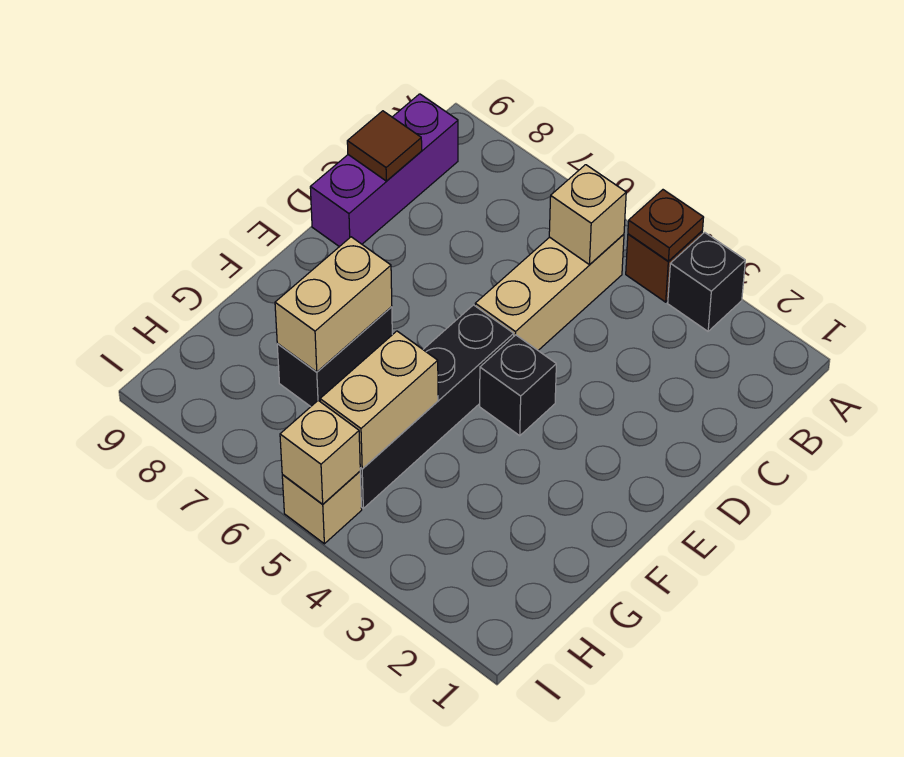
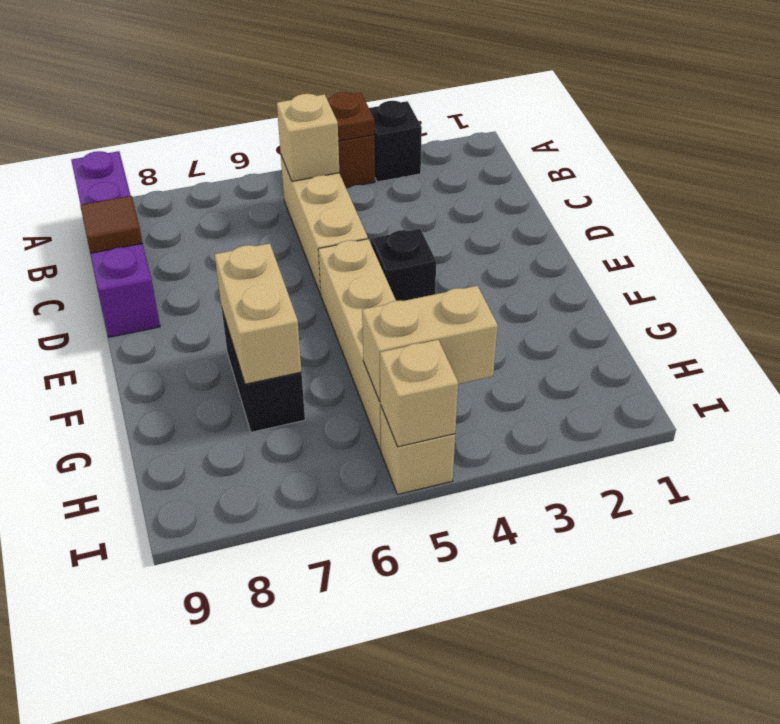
purple brick B9:D9 level 1 -> purple brick A9:D9 level 1
black brick E5:H5 level 1 -> tan brick E5:H5 level 1
tan brick G5:H5 level 2 -> tan brick H4:H5 level 2

